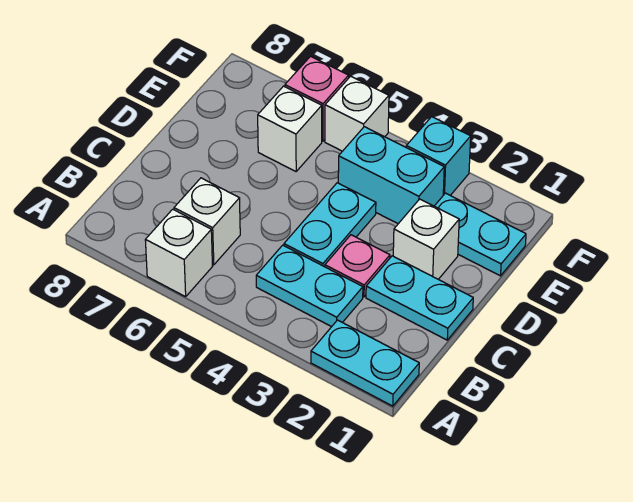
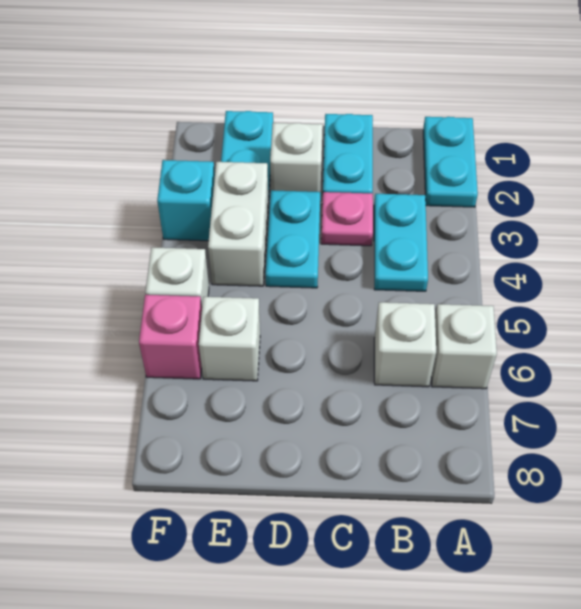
cyan plate C4:D4 level 1 -> cyan plate D3:D4 level 1
cyan brick E3:E4 level 1 -> white brick E3:E4 level 1

